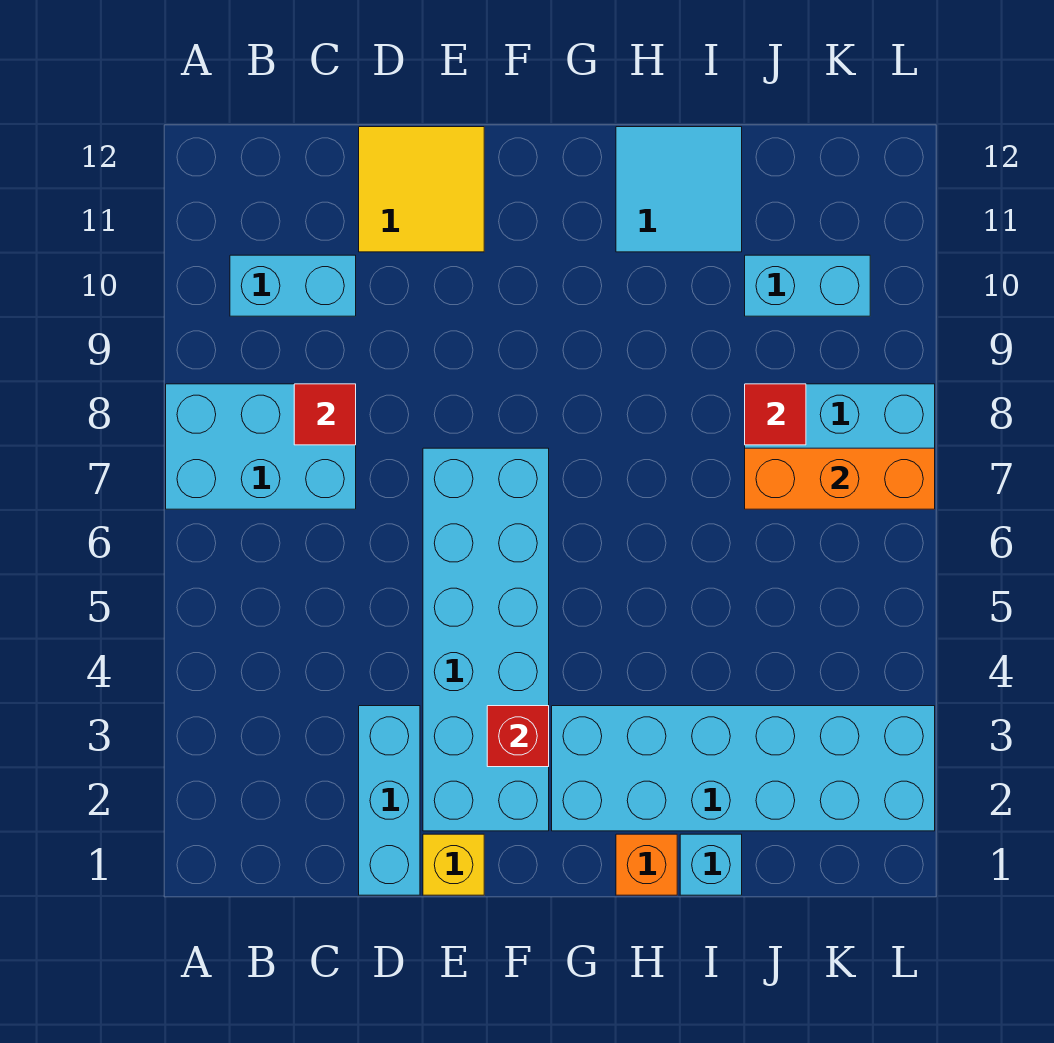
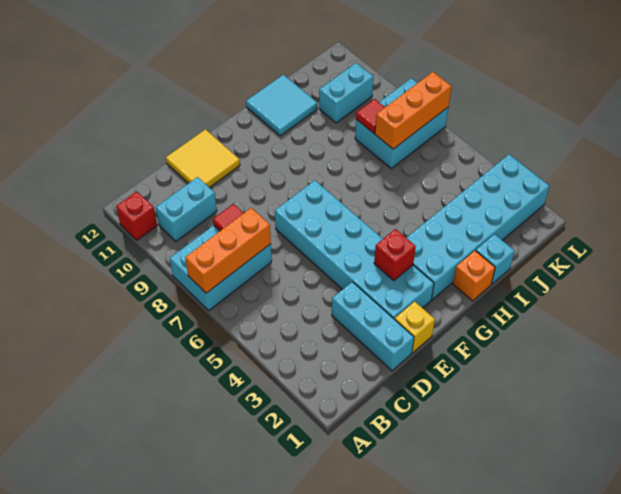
none -> orange brick A7:C7 level 2
none -> red brick A11 level 1

